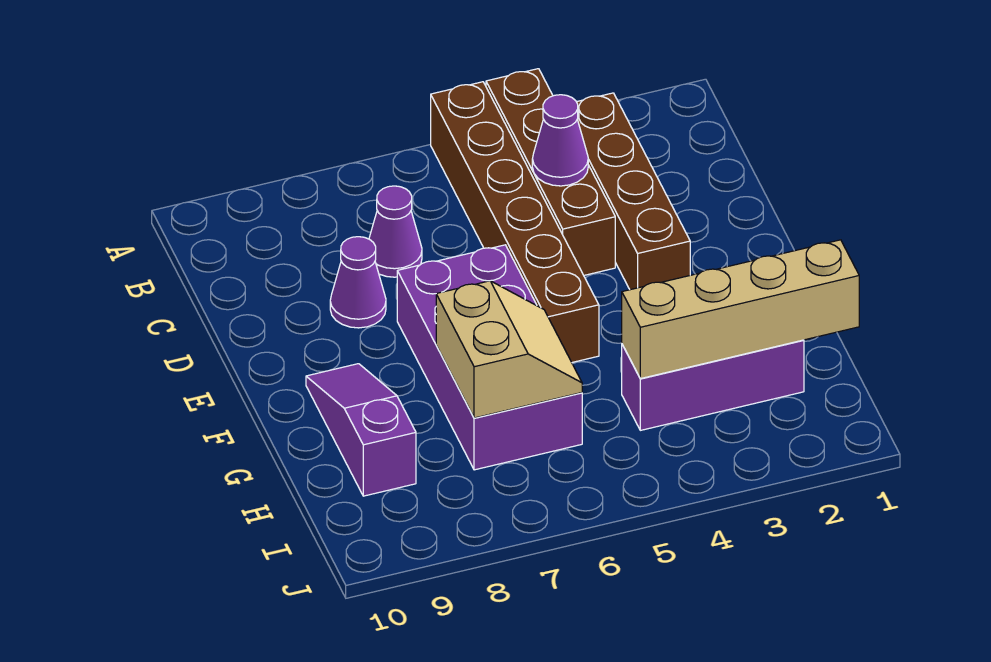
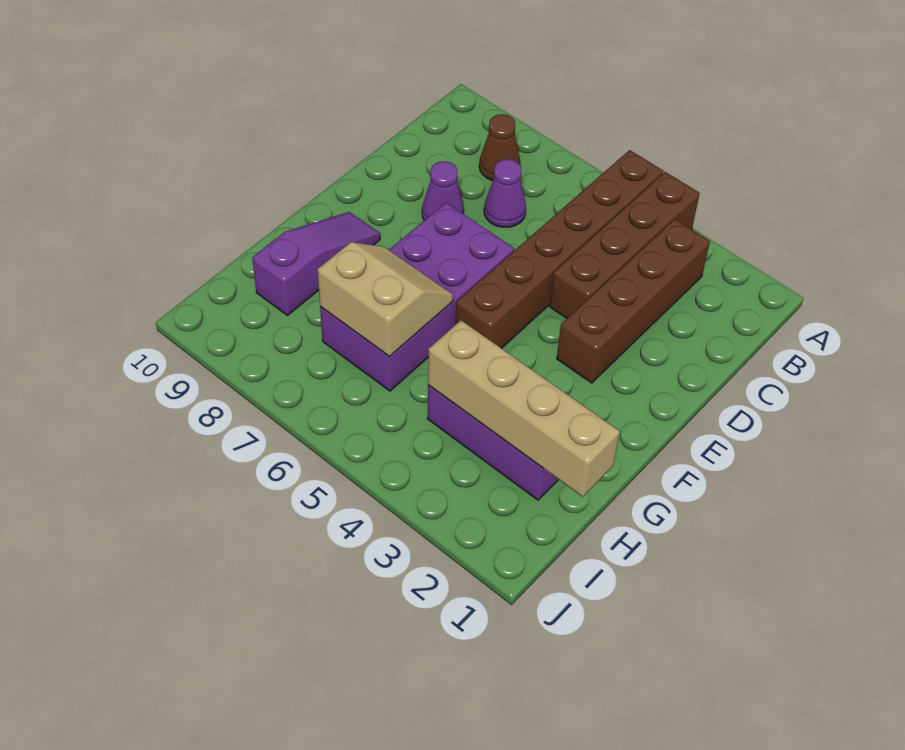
none -> brown cone B8 level 1
purple cone C4 level 2 -> none
tan slope G6:H7 level 2 top 7 -> tan slope G6:H7 level 2 top H

